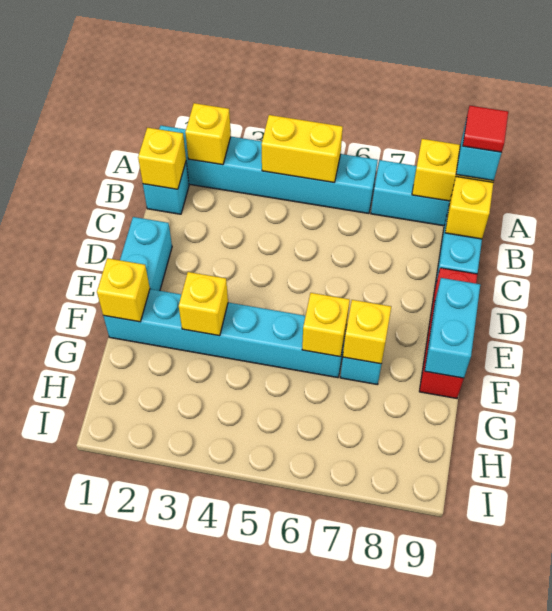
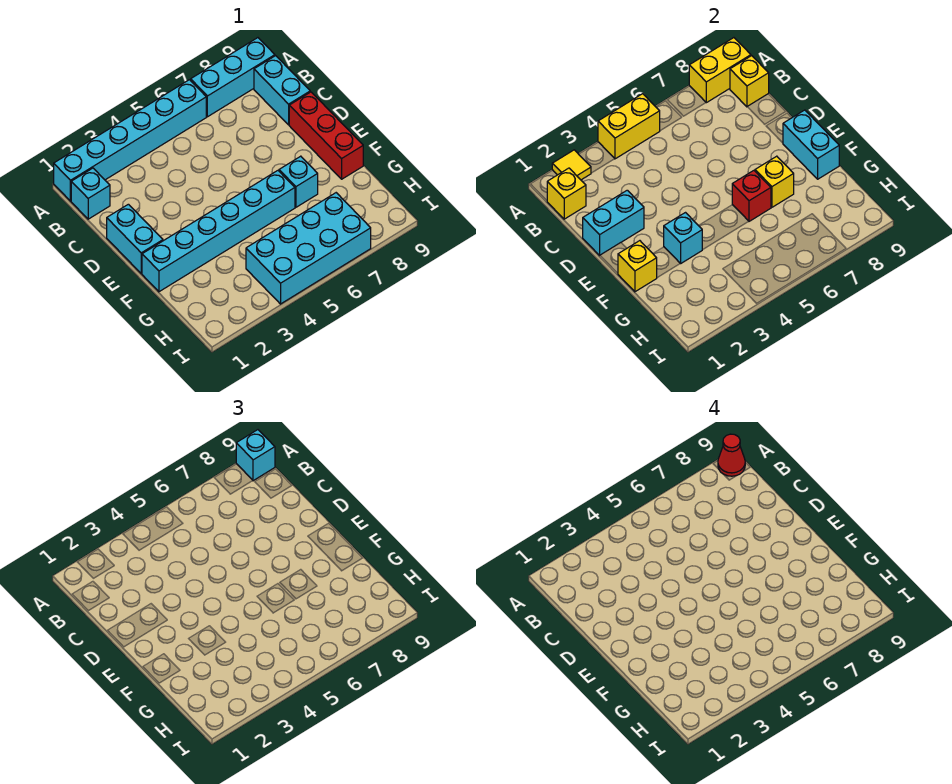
yellow brick A2 level 2 -> yellow tile A2 level 2
red tile A9 level 4 -> red cone A9 level 4
none -> cyan brick D1:D2 level 2
yellow brick F3 level 2 -> cyan brick F3 level 2
yellow brick F6 level 2 -> red brick F6 level 2
none -> cyan brick H4:I7 level 1

